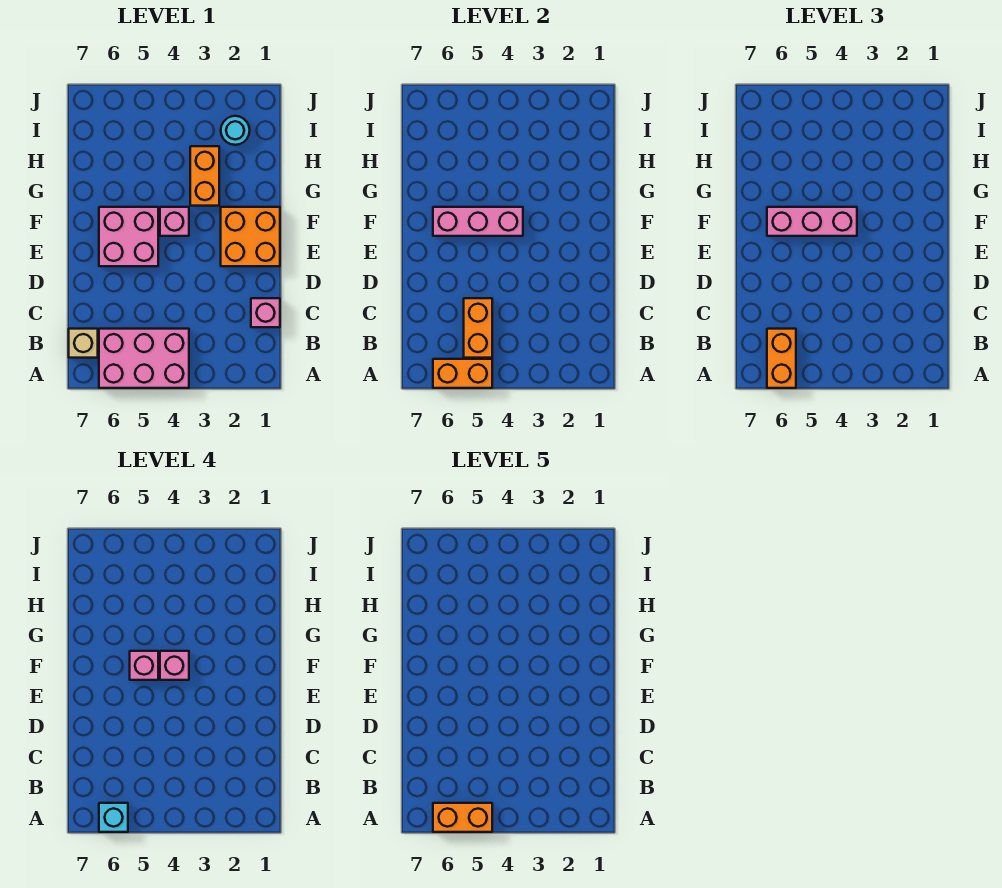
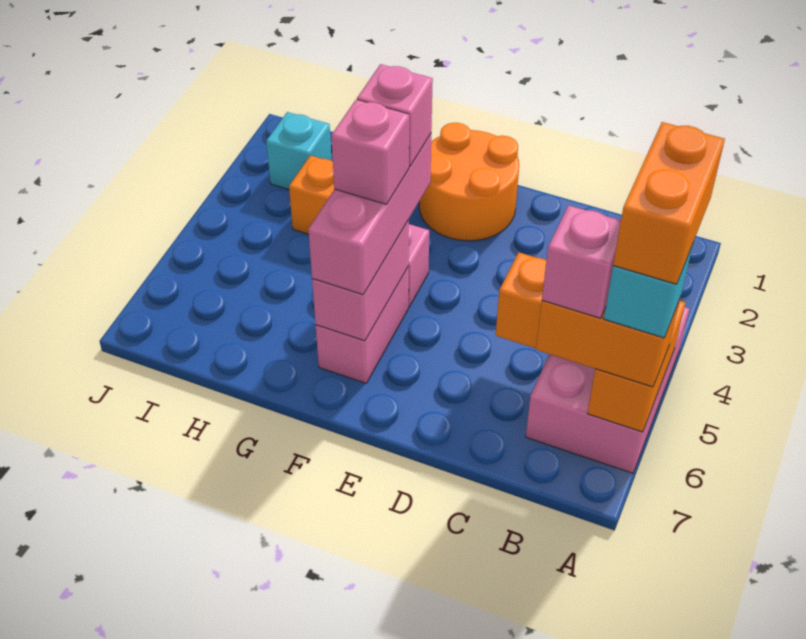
tan brick B7 level 1 -> none
pink brick C1 level 1 -> pink brick B6 level 4
orange brick E1:F2 level 1 -> orange round brick E1:F2 level 1
pink brick E5:F6 level 1 -> pink brick F5:F6 level 1
pink brick F4:F6 level 2 -> pink brick F5:F6 level 2
cyan round brick I2 level 1 -> cyan brick I2 level 1

